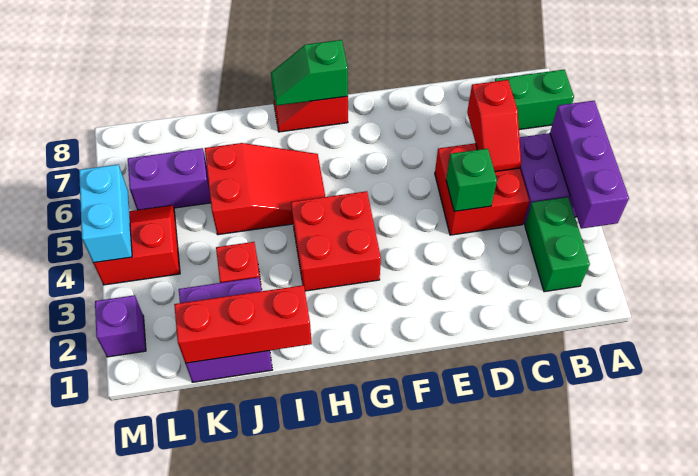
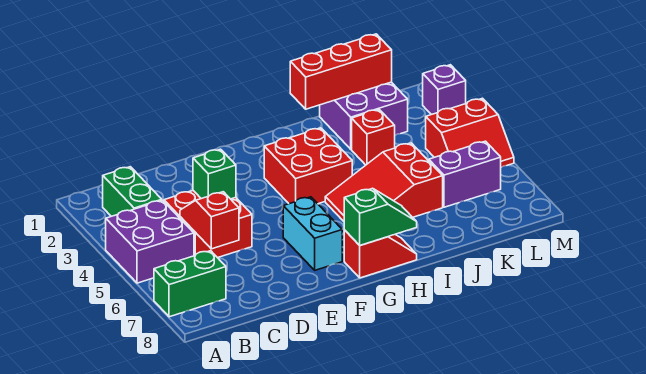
purple brick A3:A5 level 2 -> none
cyan brick M4:M5 level 2 -> cyan brick F6:F7 level 1

